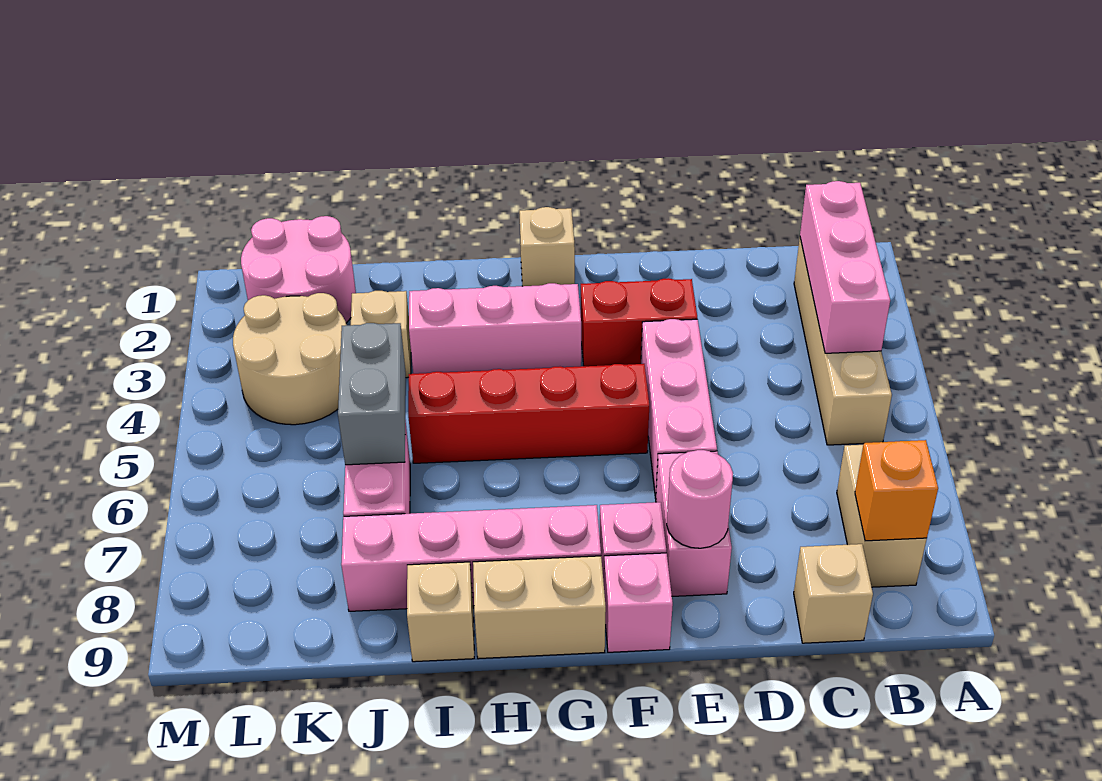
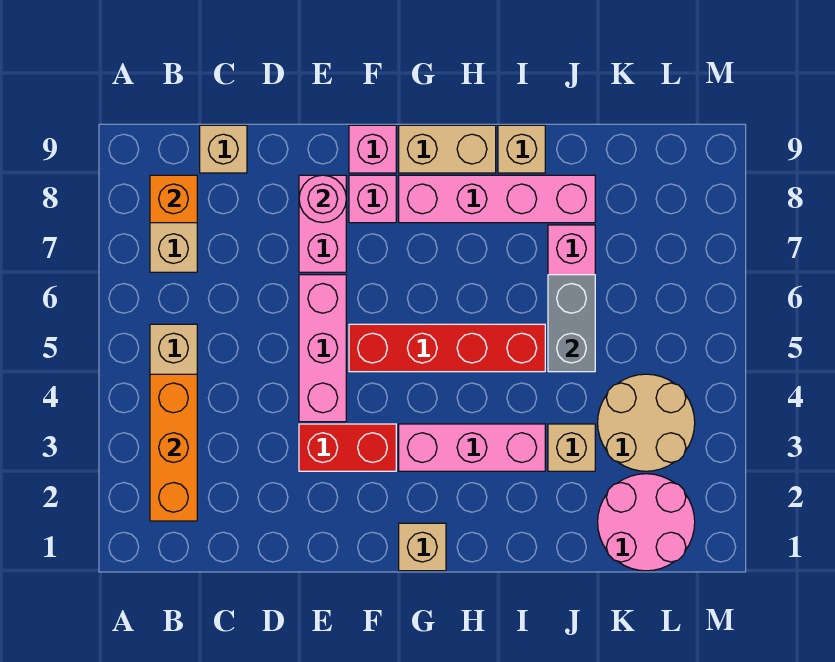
pink brick B2:B4 level 2 -> orange brick B2:B4 level 2

